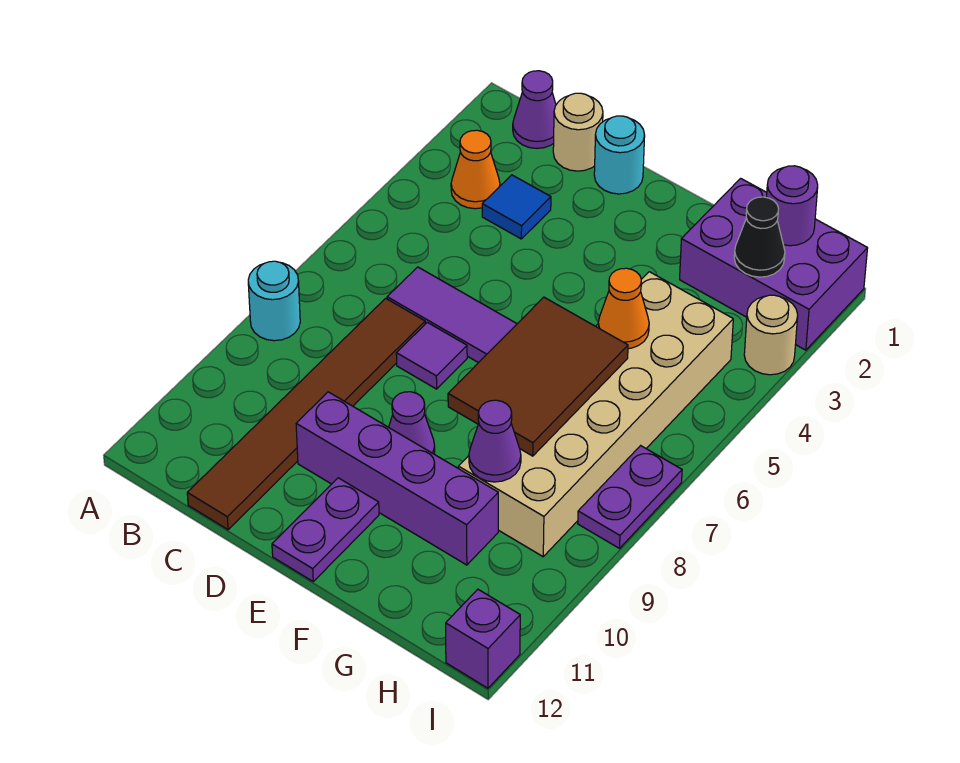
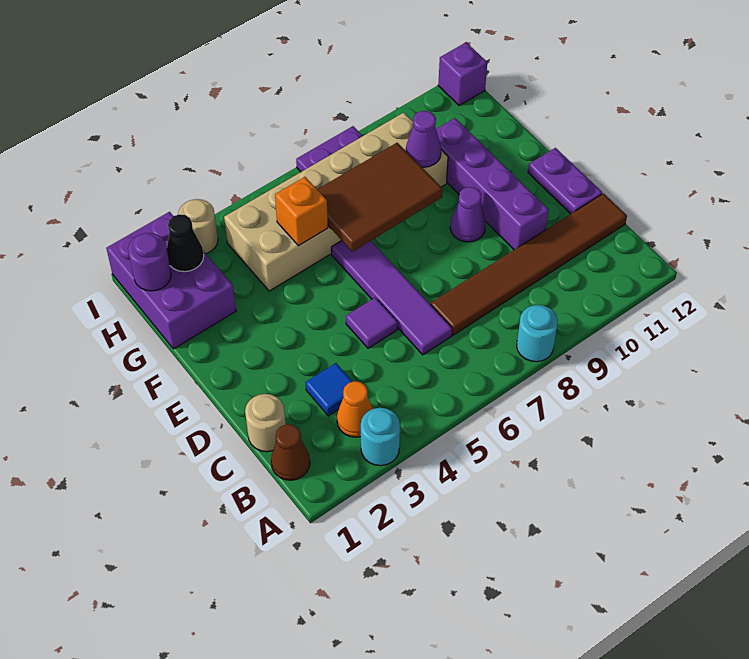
purple cone B1 level 1 -> brown cone B1 level 1
cyan round brick D1 level 1 -> cyan round brick A3 level 1
purple tile D7 level 1 -> purple tile D5 level 1
purple plate E11:E12 level 1 -> purple plate D12:E12 level 1
orange cone G5 level 2 -> orange brick G5 level 2

